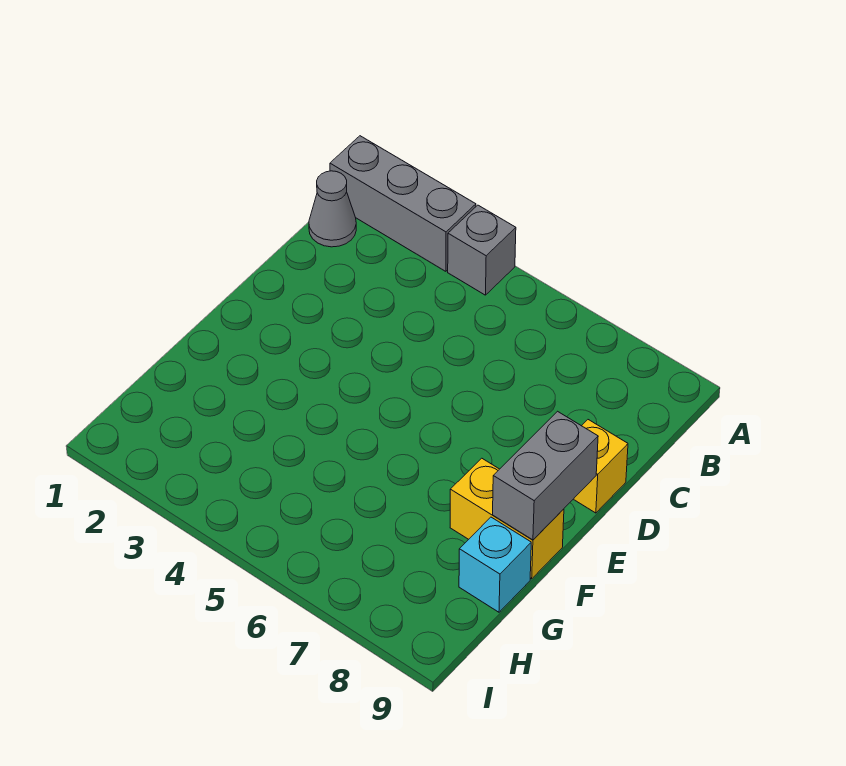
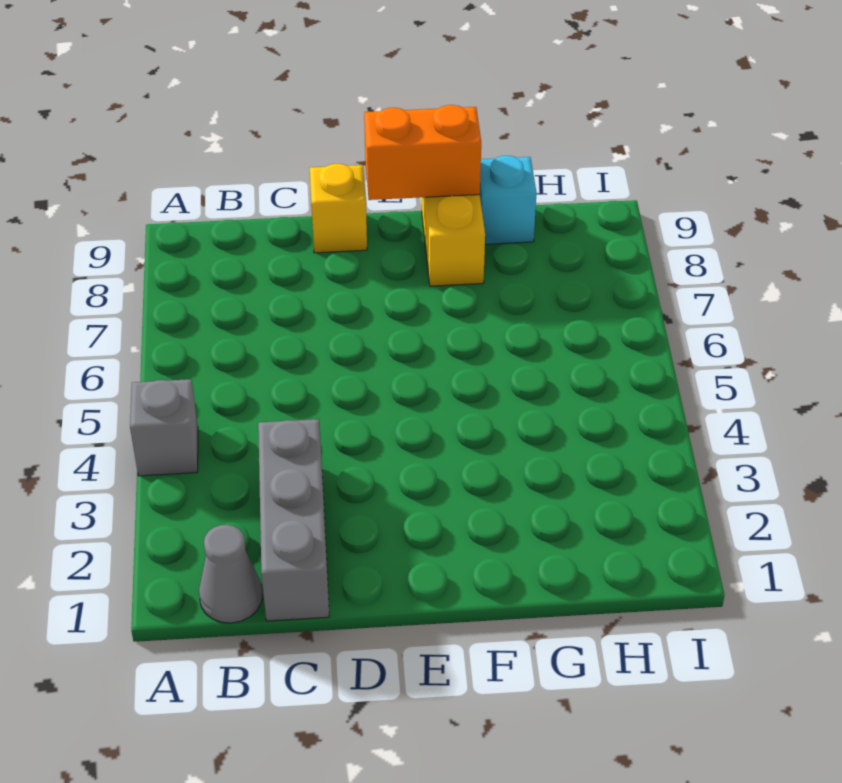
grey brick A1:A3 level 1 -> grey brick C1:C3 level 1
grey brick E9:F9 level 2 -> orange brick E9:F9 level 2

